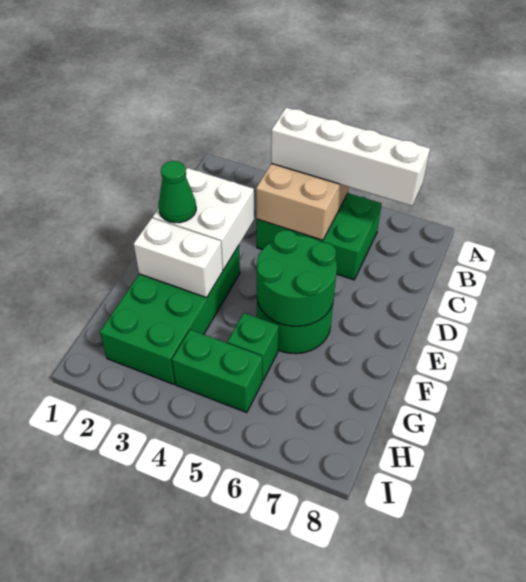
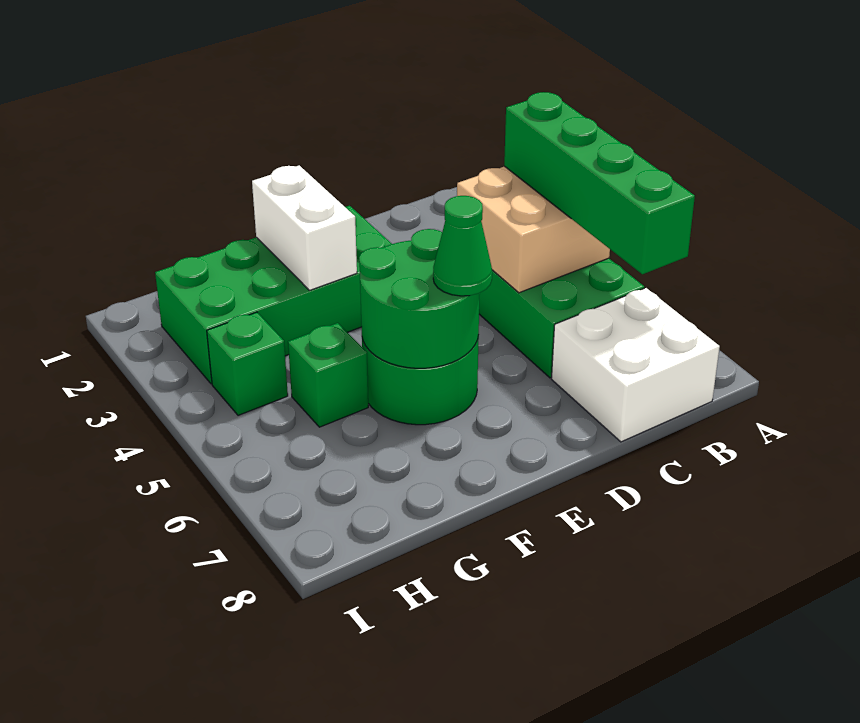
white brick B4:B7 level 3 -> green brick B4:B7 level 3
white brick D2:E3 level 2 -> white brick B7:C8 level 1
green cone E2 level 3 -> green cone E6 level 3
green brick H4:H5 level 1 -> green brick H4 level 1

